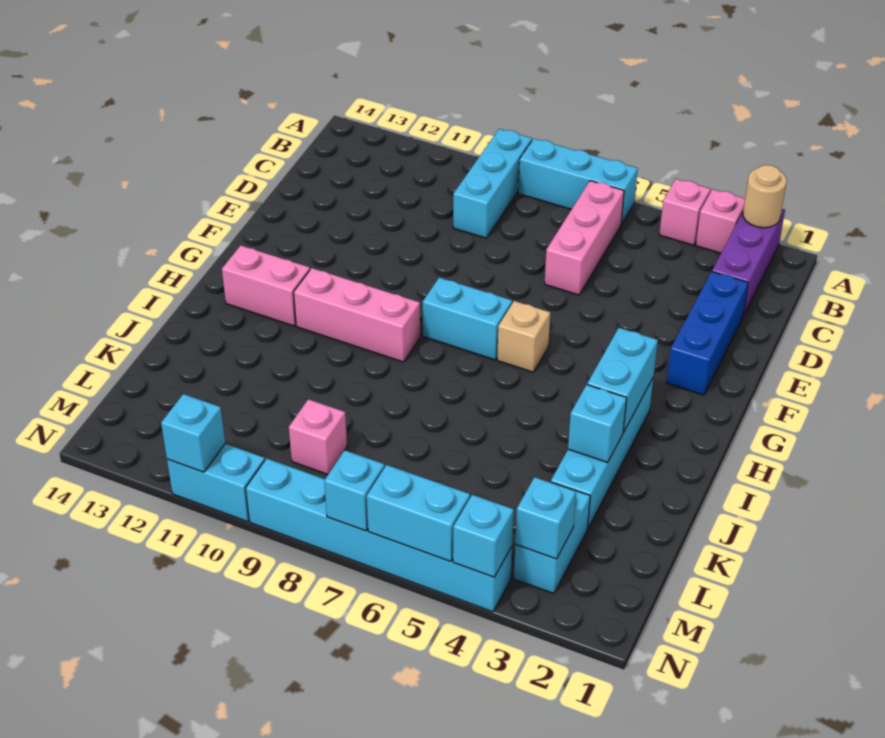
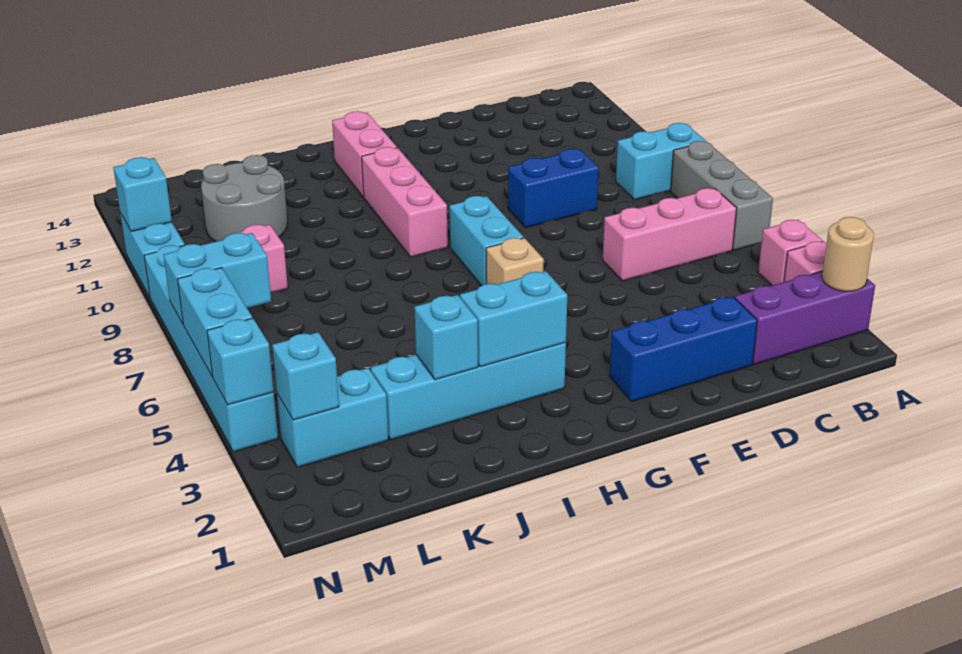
cyan brick A6:A8 level 1 -> grey brick A6:A8 level 1
cyan brick A9:C9 level 1 -> cyan brick A9:B9 level 1
none -> blue brick D9:E9 level 1
none -> grey round brick K11:L12 level 1
cyan brick N7 level 2 -> cyan brick M7:N7 level 2

